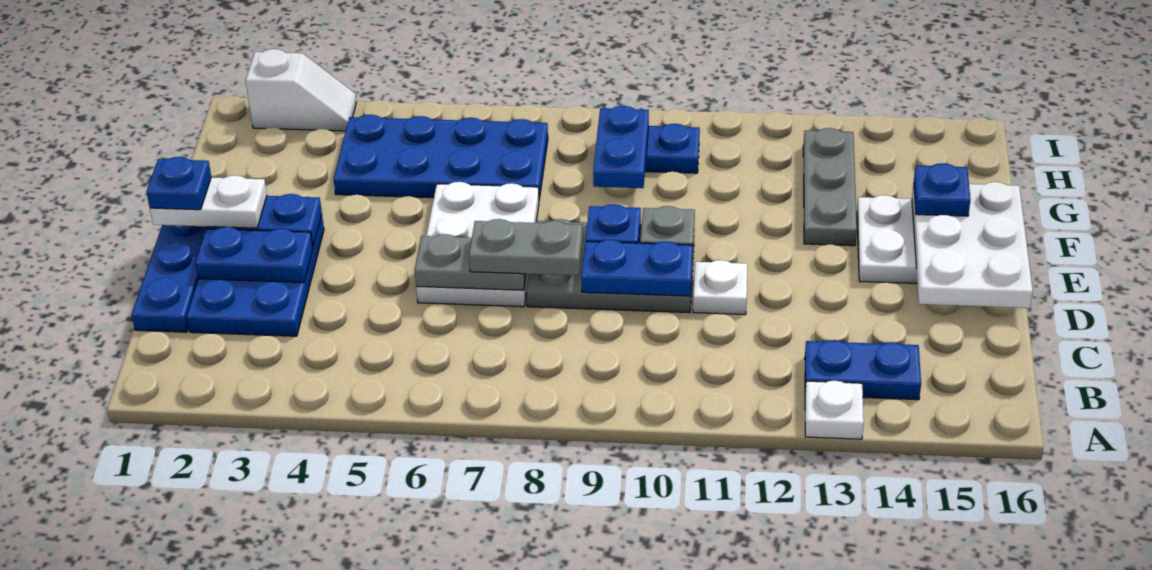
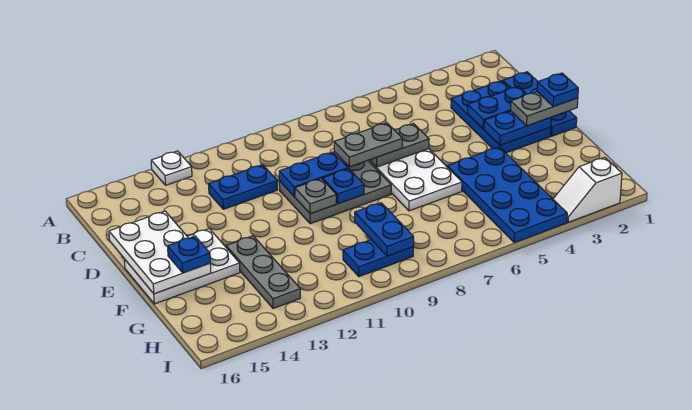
blue plate B13:B14 level 1 -> blue plate C11:C12 level 1
white plate D11 level 1 -> none
white plate E1:E2 level 3 -> grey plate E1:E2 level 3
blue plate G4:H7 level 1 -> blue plate F4:I5 level 1

